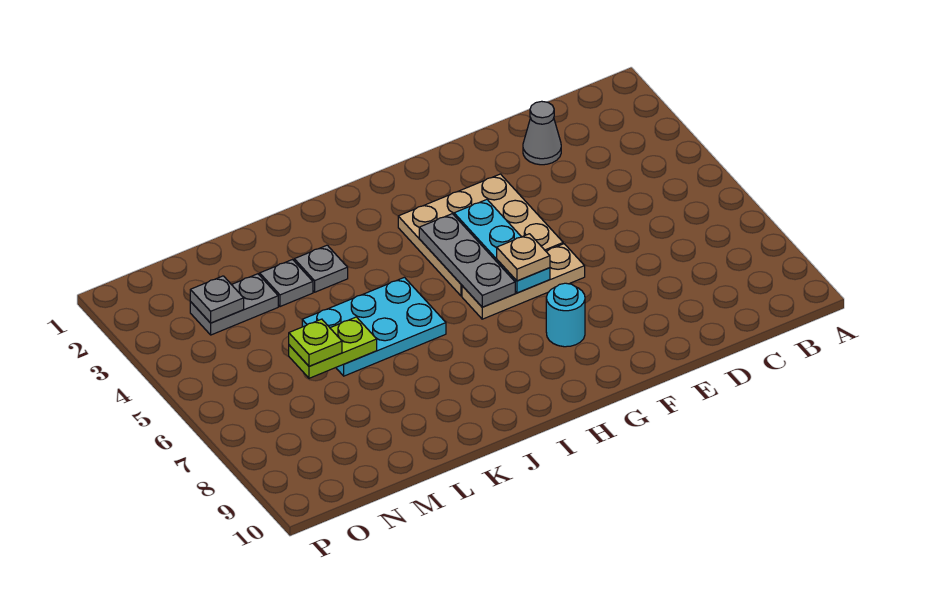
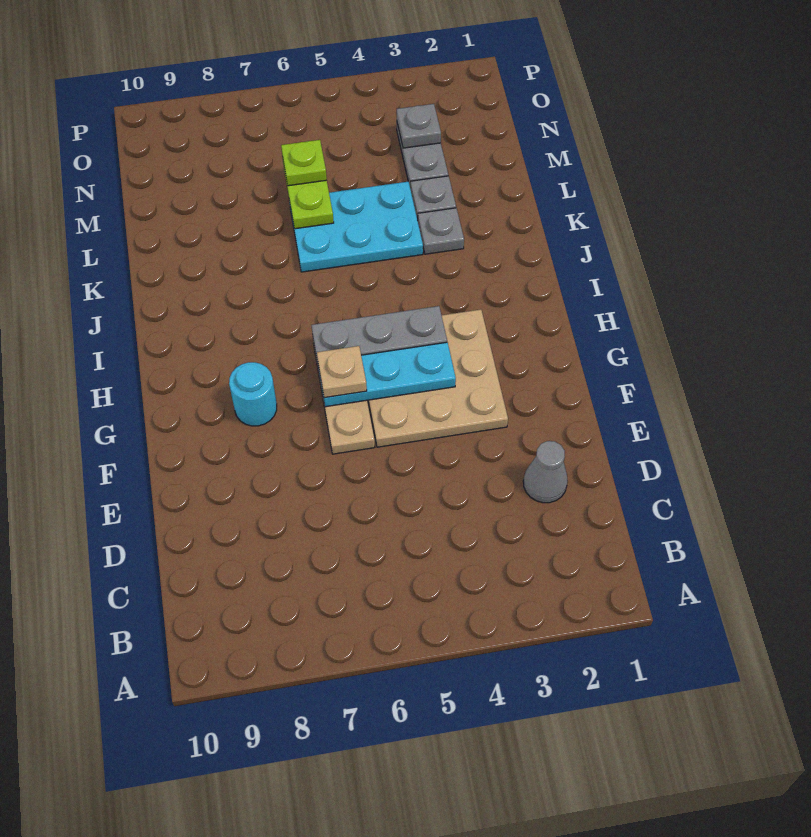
cyan plate J5:L6 level 1 -> cyan plate K4:L6 level 1

